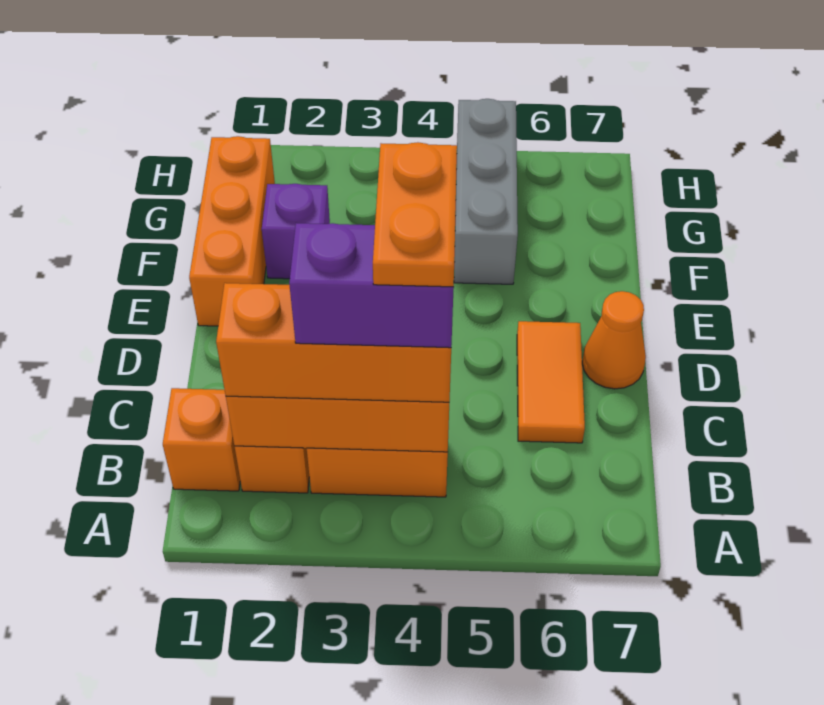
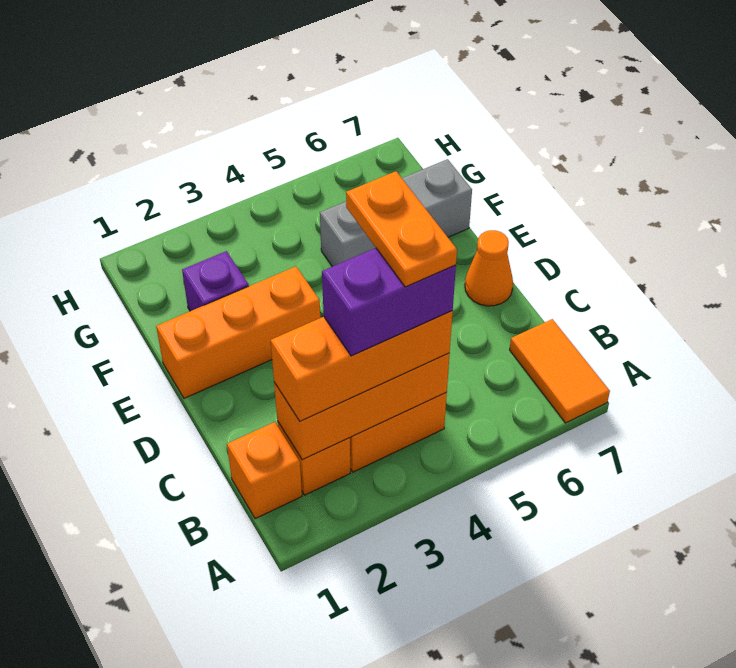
orange tile C6:D6 level 1 -> orange tile A7:B7 level 1
orange brick E1:G1 level 1 -> orange brick E1:E3 level 1
grey brick F5:H5 level 1 -> grey brick F5:F7 level 1

